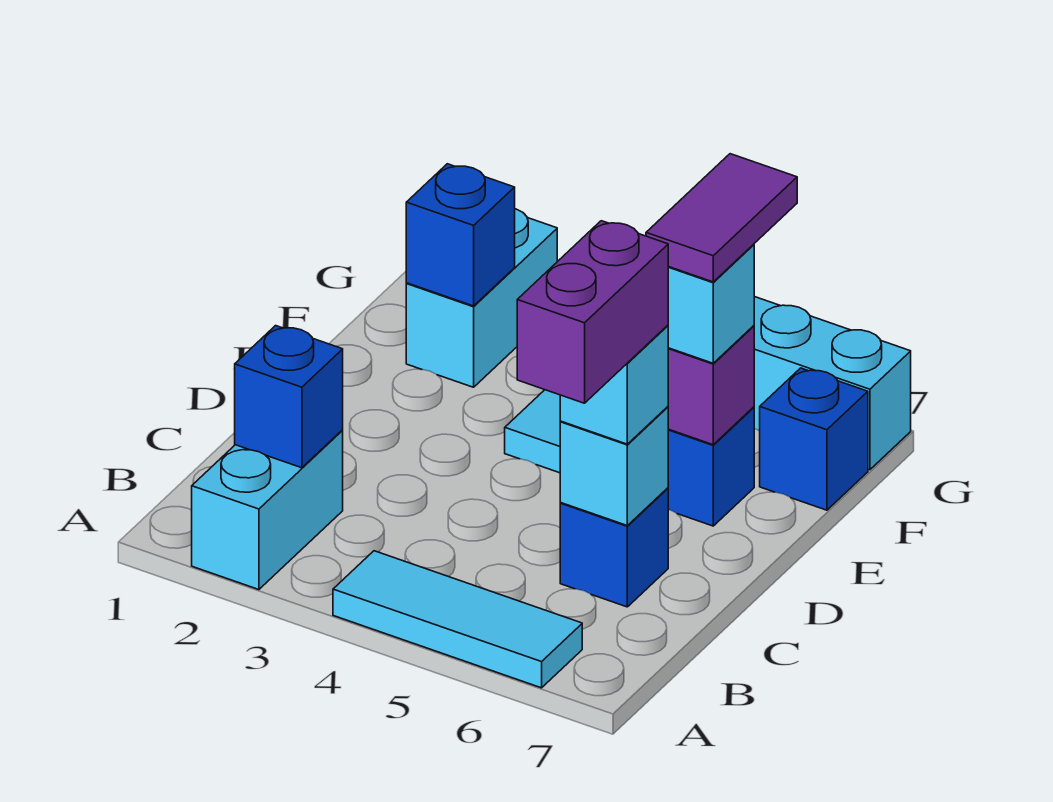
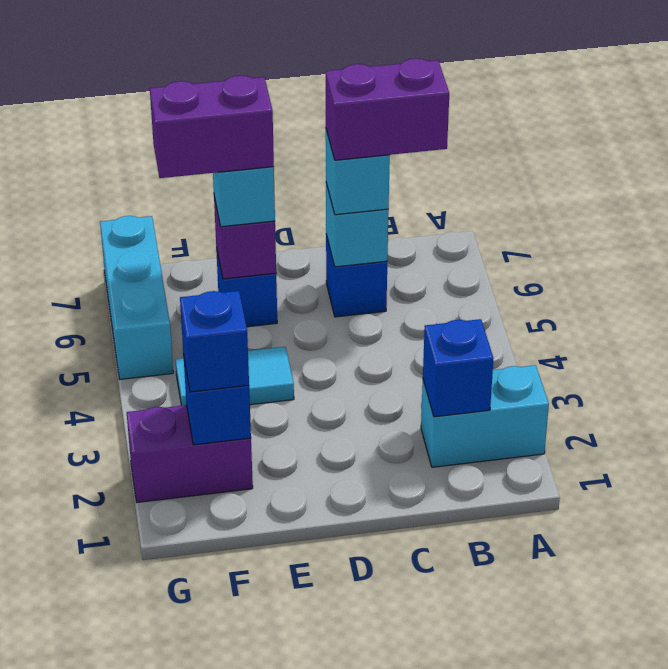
cyan tile A4:A6 level 1 -> none
purple tile E6:F6 level 4 -> purple brick E6:F6 level 4
cyan brick F2:G2 level 1 -> purple brick F2:G2 level 1
blue brick F7 level 1 -> blue brick F2 level 3

